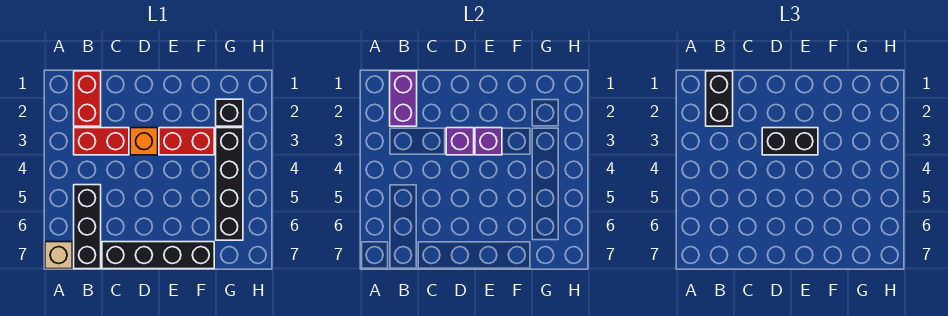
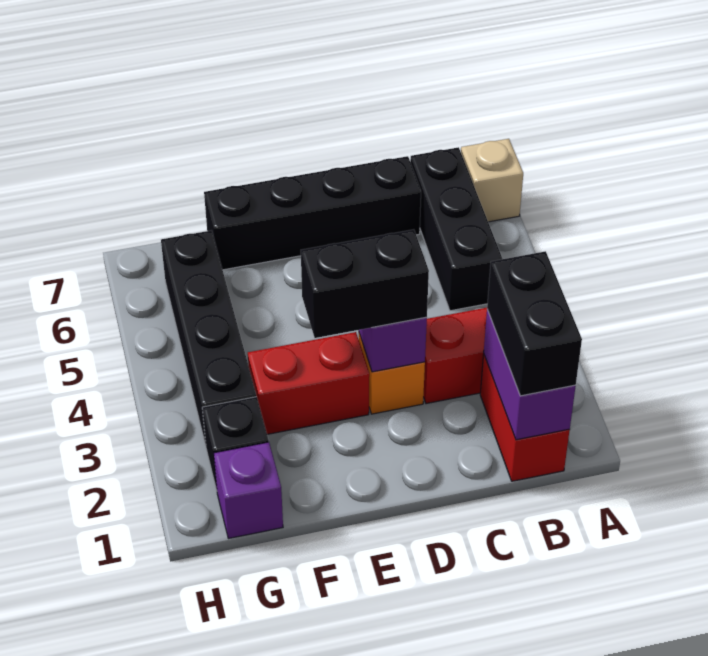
purple brick E3 level 2 -> purple brick G1 level 1

